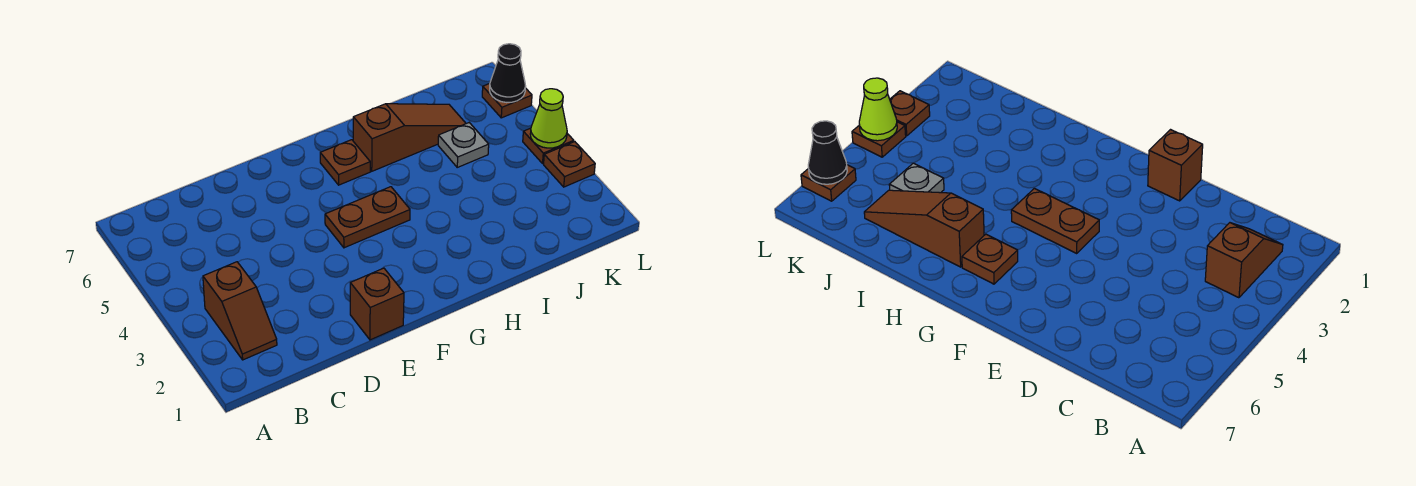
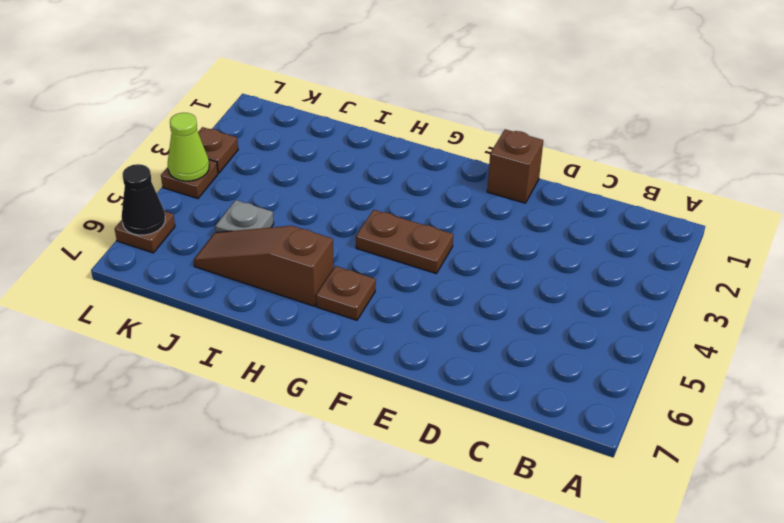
brown slope B2:B3 level 1 top 3 -> none

